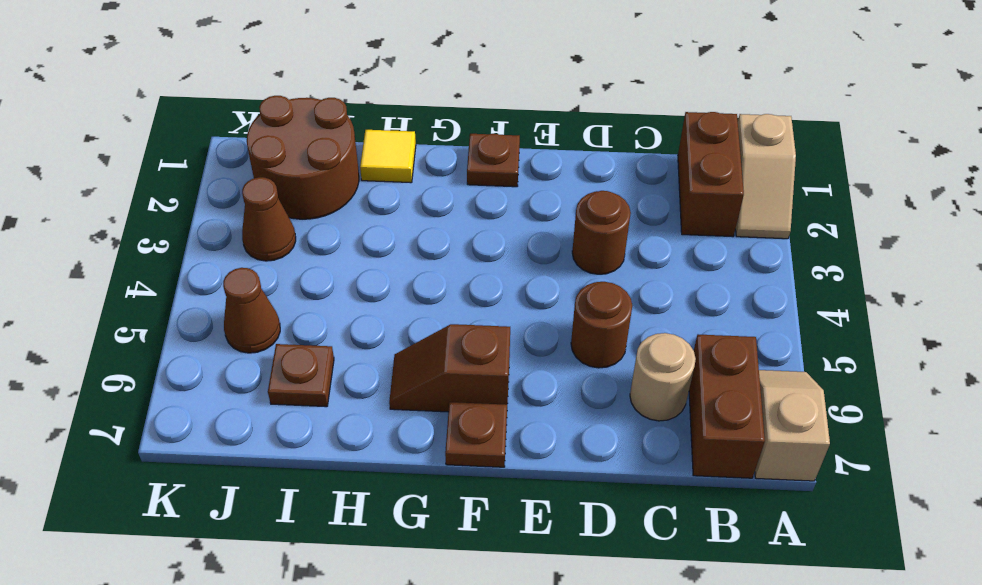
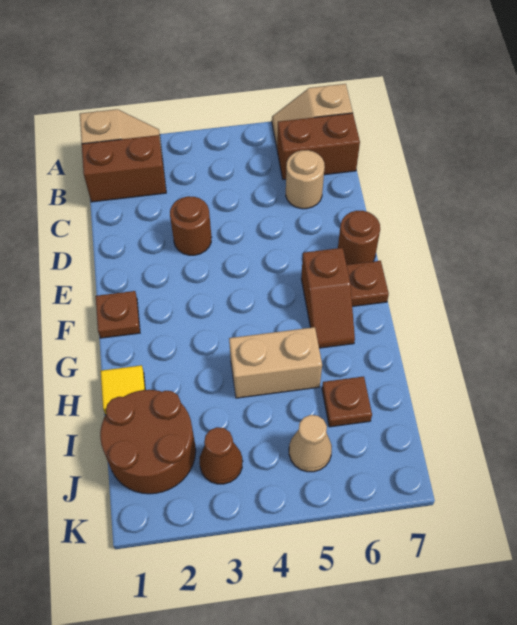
brown round brick D5 level 1 -> brown round brick E7 level 1
none -> tan brick H4:H5 level 1
brown cone J5 level 1 -> tan cone J5 level 1

